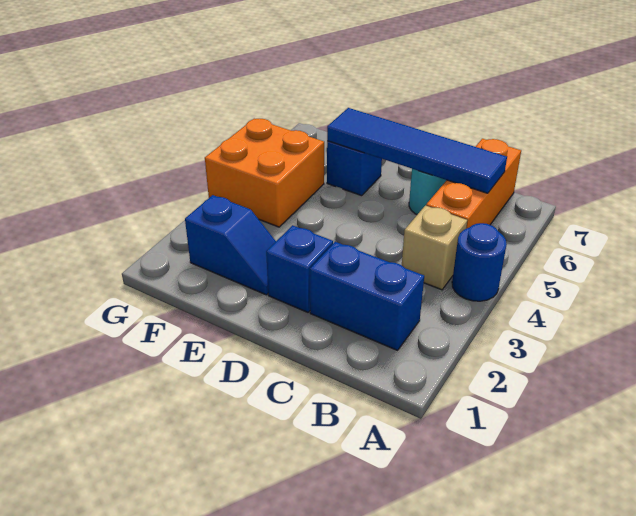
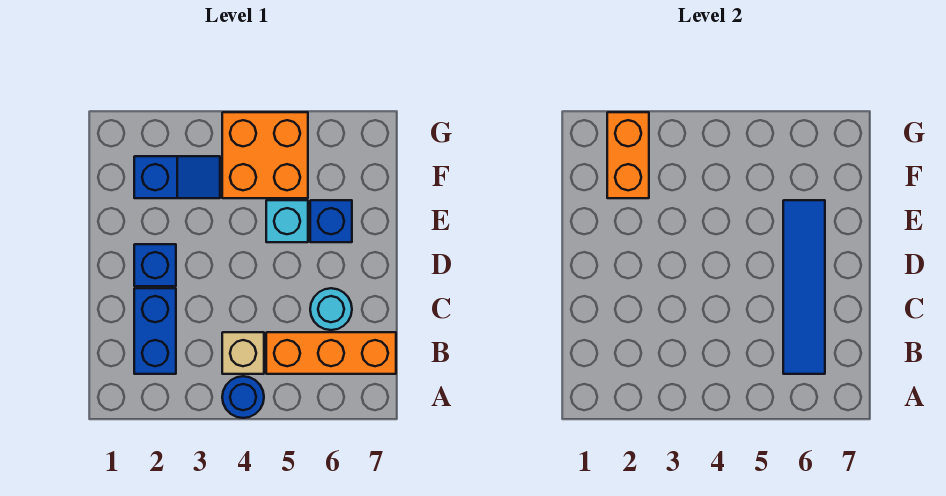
blue slope E2:F2 level 1 top F -> blue slope F2:F3 level 1 top 2
none -> cyan brick E5 level 1
none -> orange brick F2:G2 level 2

